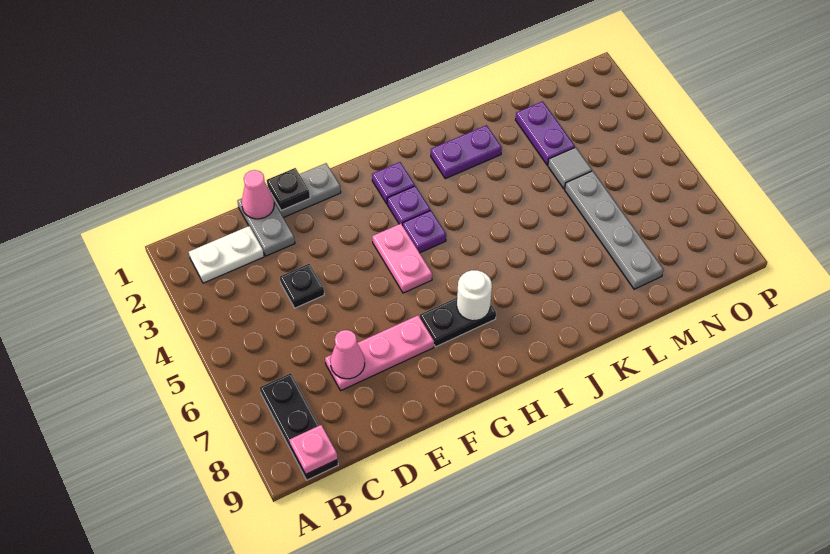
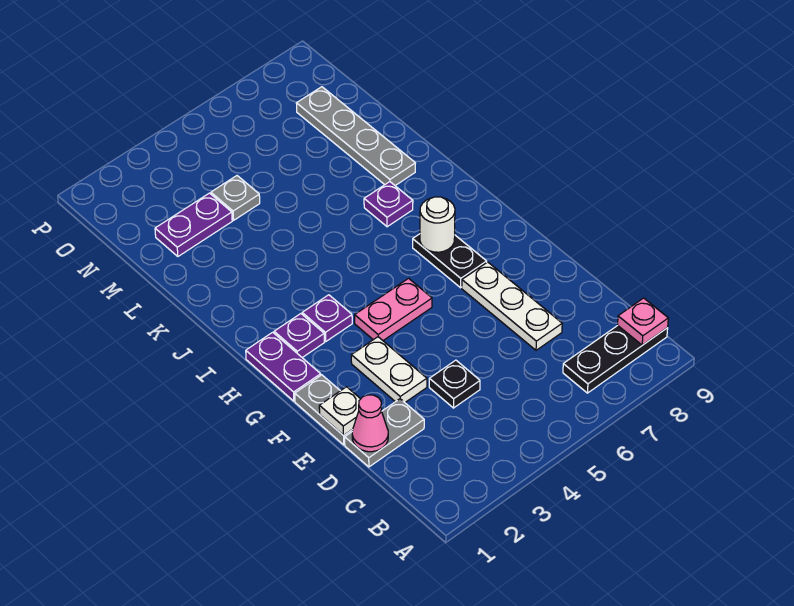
white plate B2:C2 level 1 -> white plate E3:F3 level 1
pink plate D7:F7 level 1 -> white plate D7:F7 level 1
pink cone D7 level 2 -> none
black plate E1 level 2 -> white plate E1 level 2
purple plate H4 level 1 -> purple plate J7 level 1
purple plate J2:K2 level 1 -> purple plate G1:H1 level 1
grey tile M4 level 1 -> grey plate M4 level 1
grey plate M5:M8 level 1 -> grey plate K8:N8 level 1

